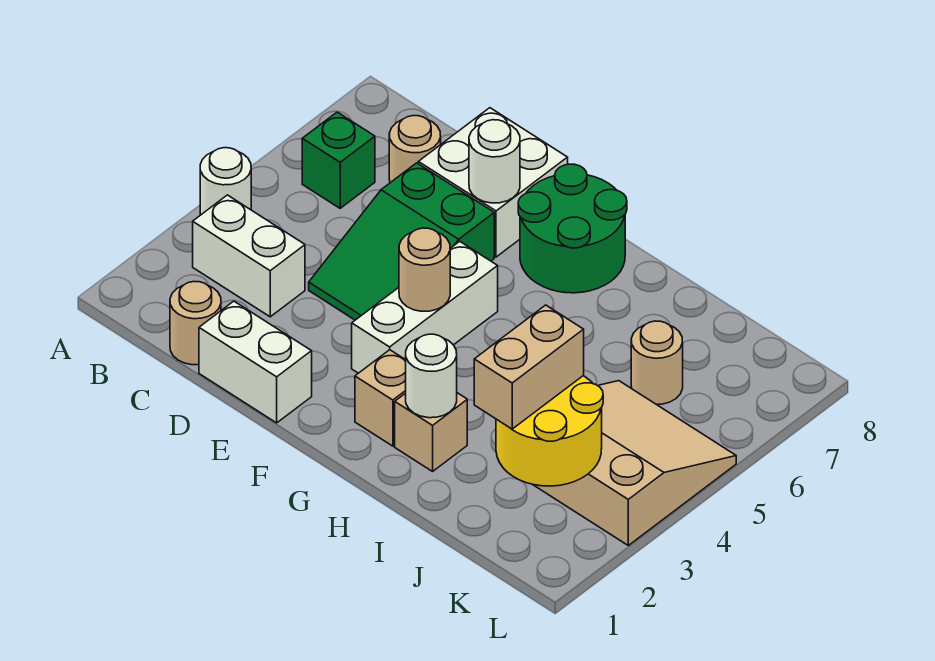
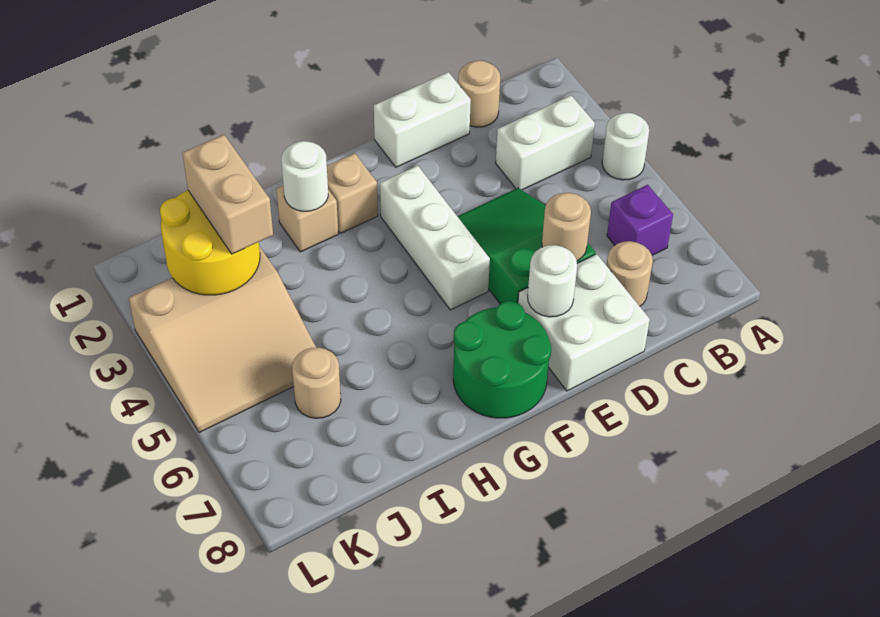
green brick B6 level 1 -> purple brick B6 level 1
tan round brick F4 level 2 -> tan round brick D6 level 2

